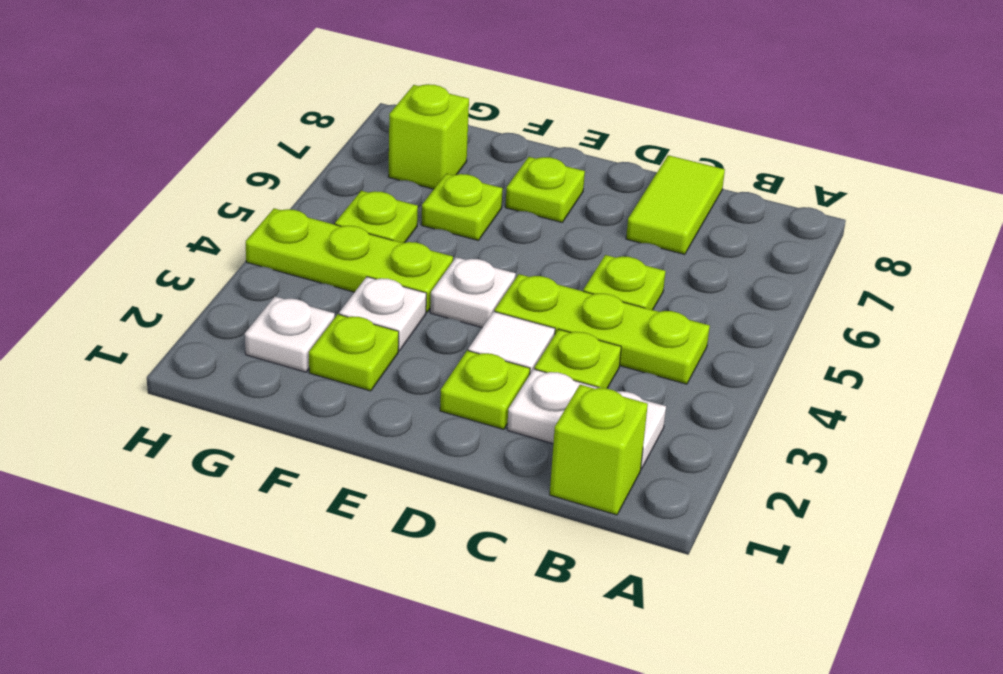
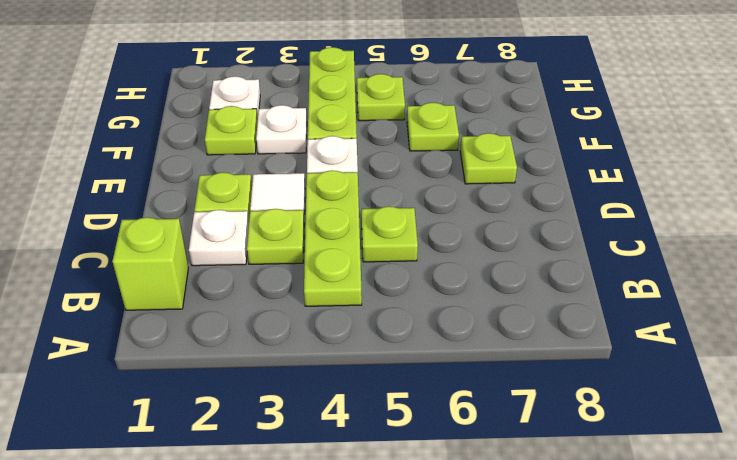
white plate B2:C2 level 1 -> white plate C2 level 1
lime tile C7:C8 level 1 -> none
lime brick G7 level 1 -> none

